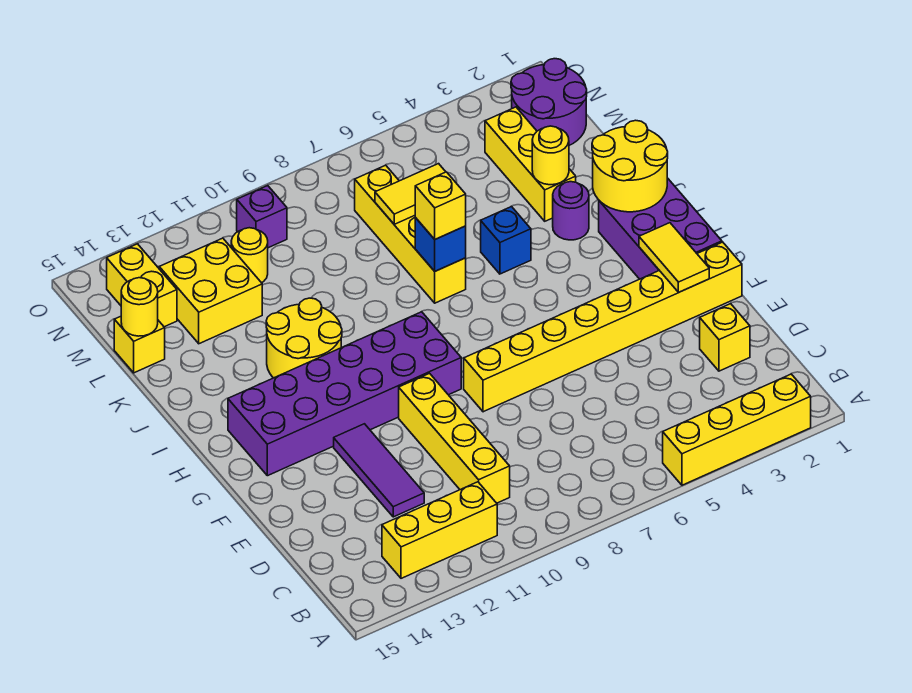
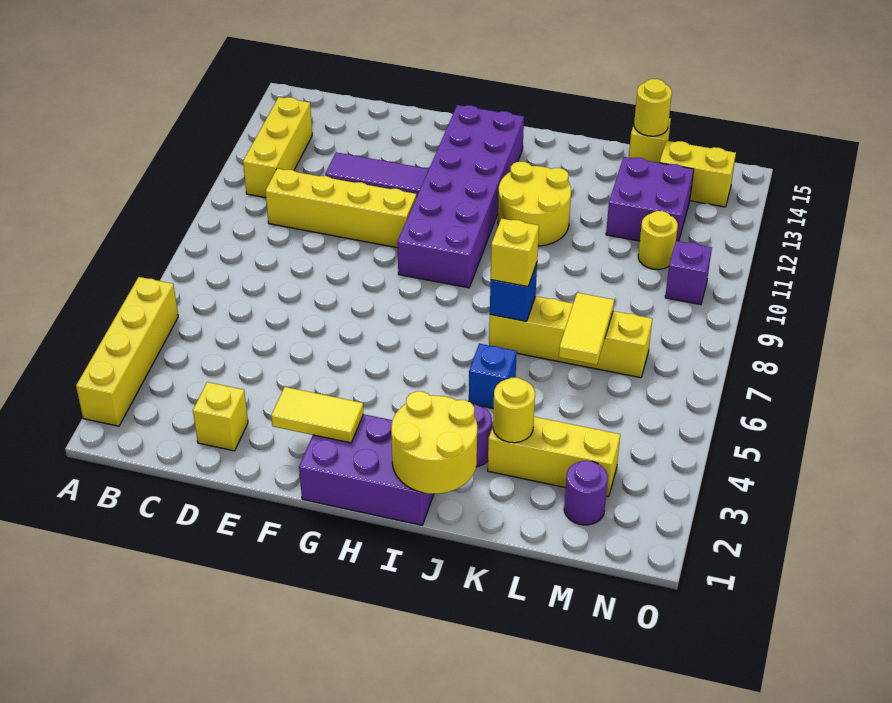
yellow brick F1:F8 level 1 -> none
yellow brick L12:M13 level 1 -> purple brick L12:M13 level 1
purple round brick M1:N2 level 1 -> purple round brick M2 level 1

